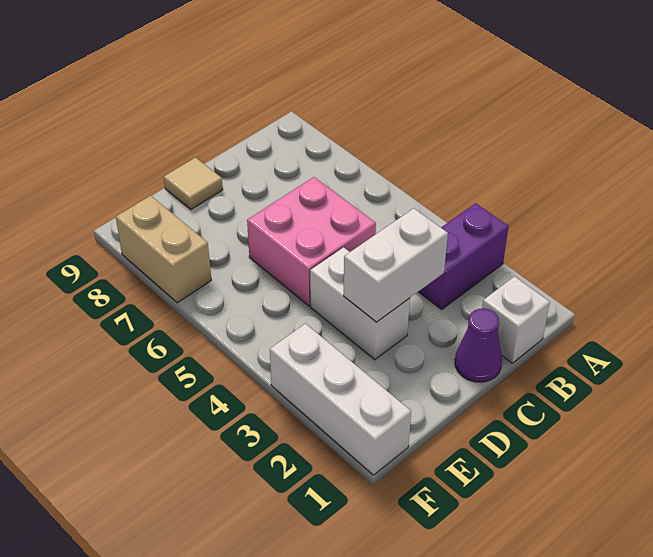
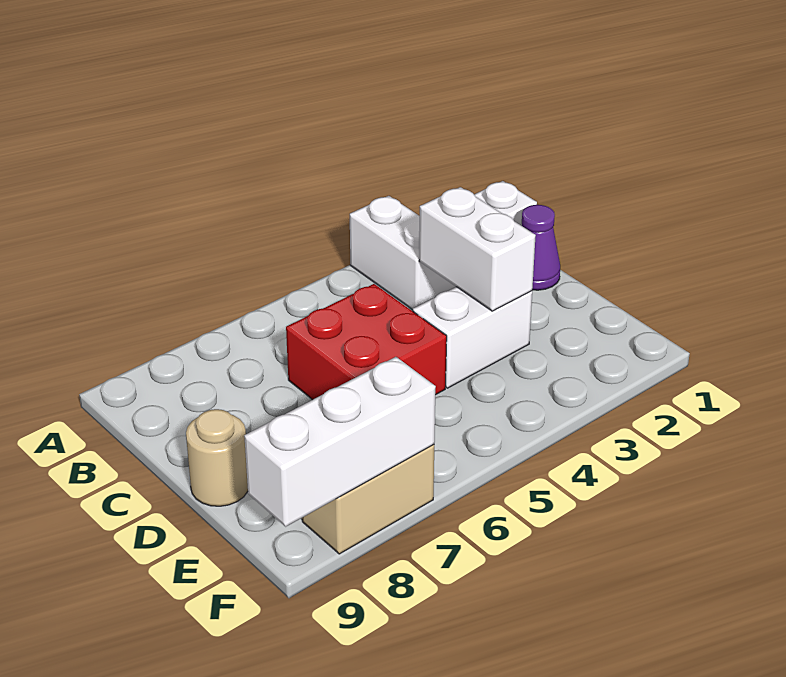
purple brick A3:B3 level 1 -> white brick A3:B3 level 1
pink brick C5:D6 level 1 -> red brick C5:D6 level 1
tan tile D9 level 1 -> tan round brick D9 level 1
white brick F1:F3 level 1 -> white brick F7:F9 level 2

